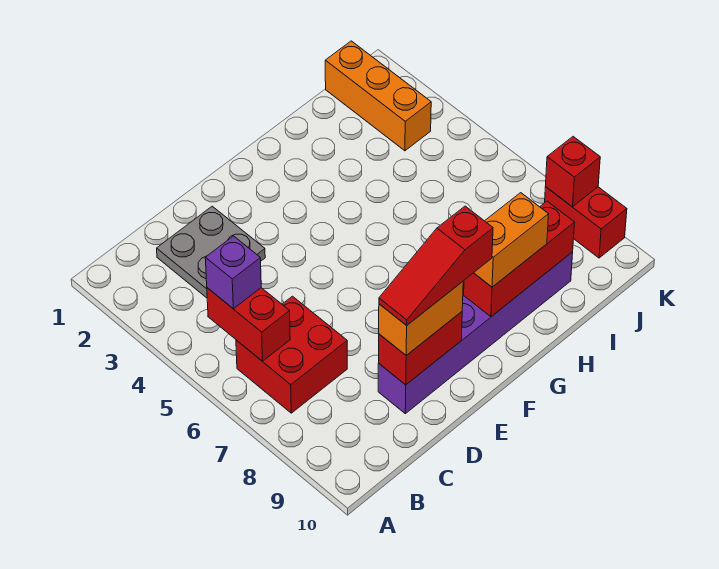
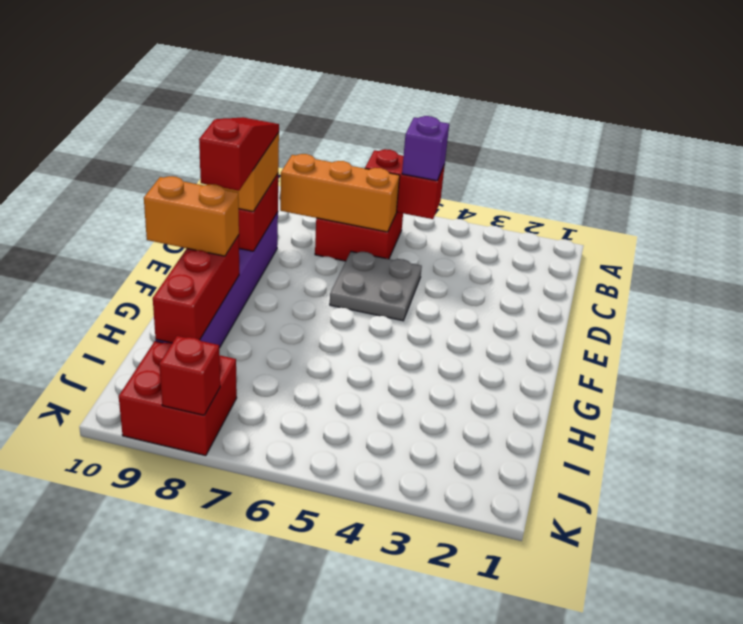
grey plate C2:D3 level 1 -> grey plate D5:E6 level 1
orange brick G9:H9 level 3 -> orange brick G9:G10 level 3
orange brick J1:J3 level 1 -> orange brick C6:C8 level 2
red brick K8:K9 level 1 -> red brick J8:K9 level 1

